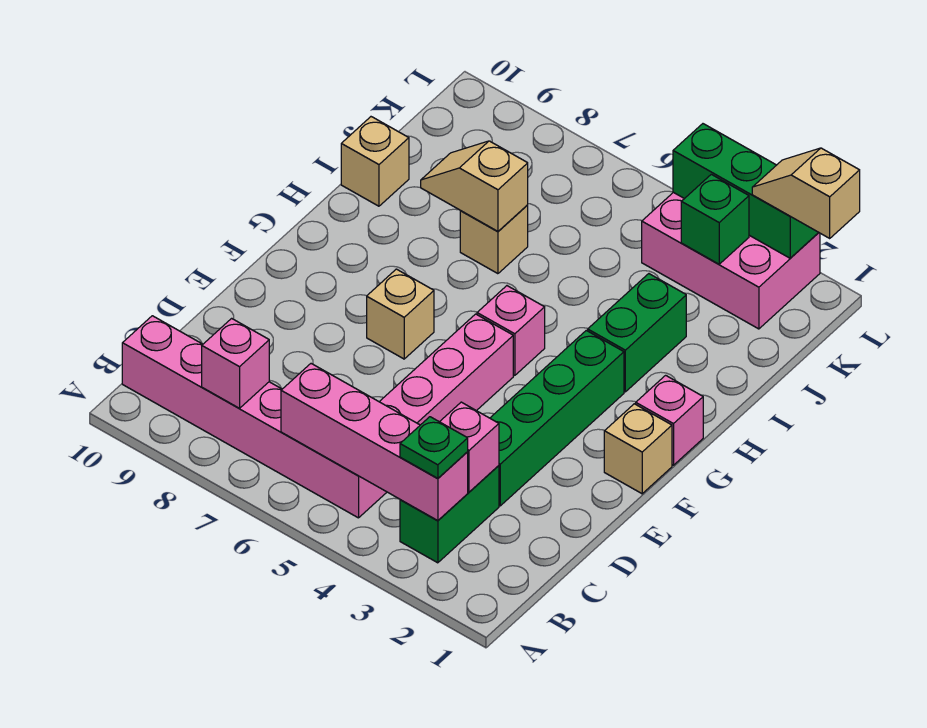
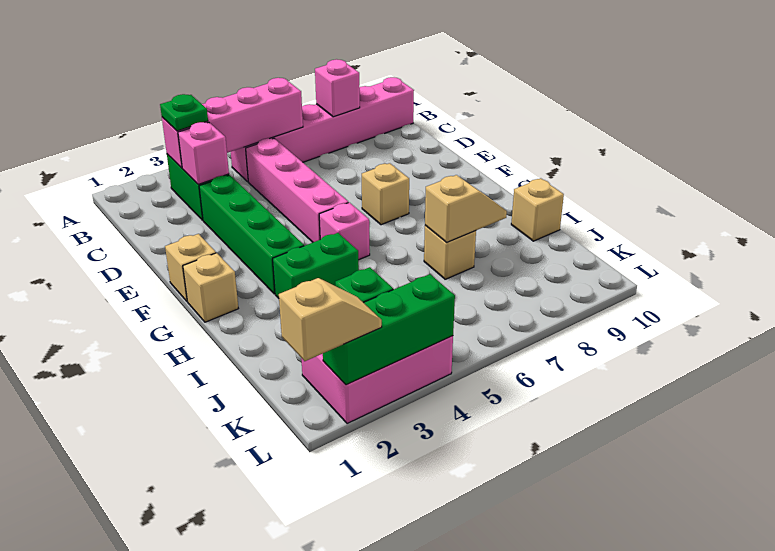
pink brick G1 level 1 -> tan brick G1 level 1
green brick H3:I3 level 1 -> green brick H3:H4 level 1

